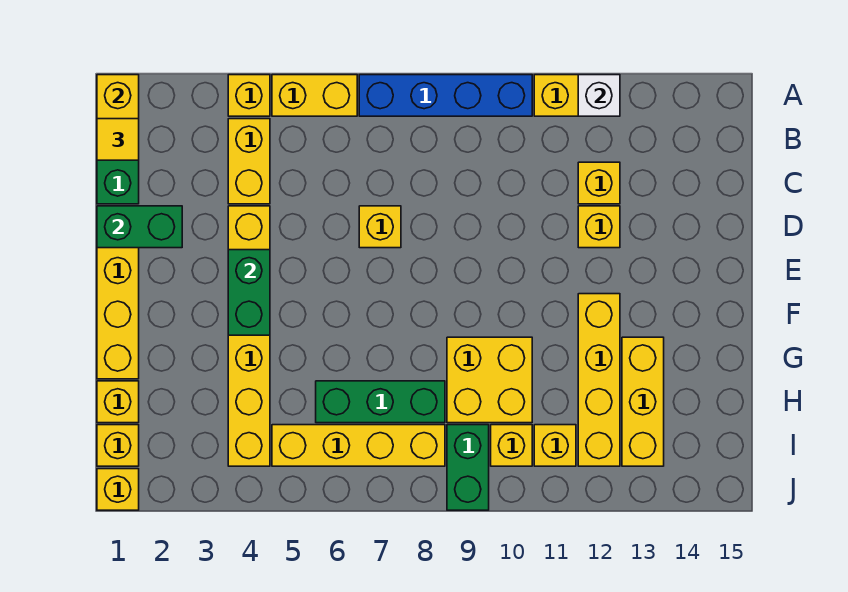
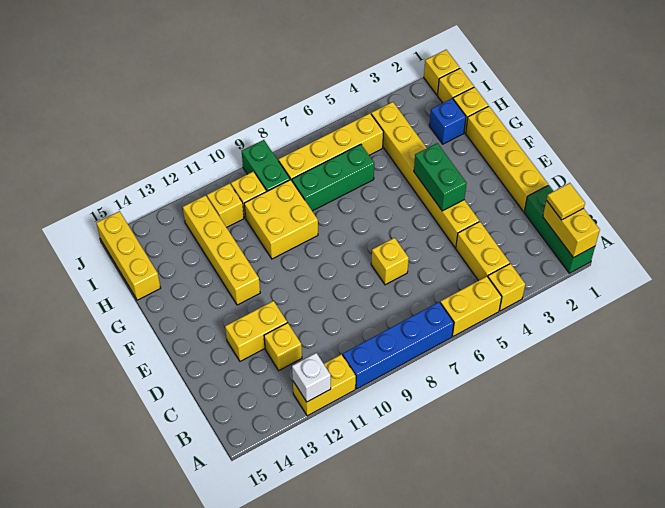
green brick D1:D2 level 2 -> none
yellow brick D12 level 1 -> yellow brick D12:D13 level 1
yellow brick G13:I13 level 1 -> yellow brick H15:J15 level 1
none -> blue brick H2 level 1

